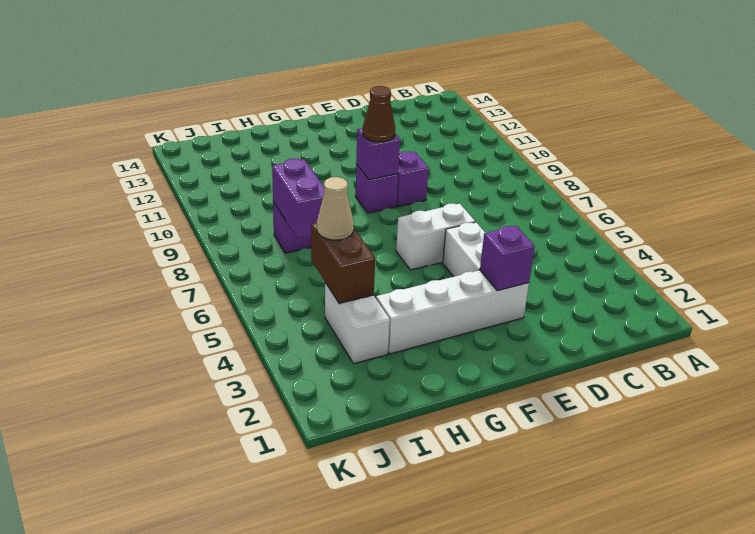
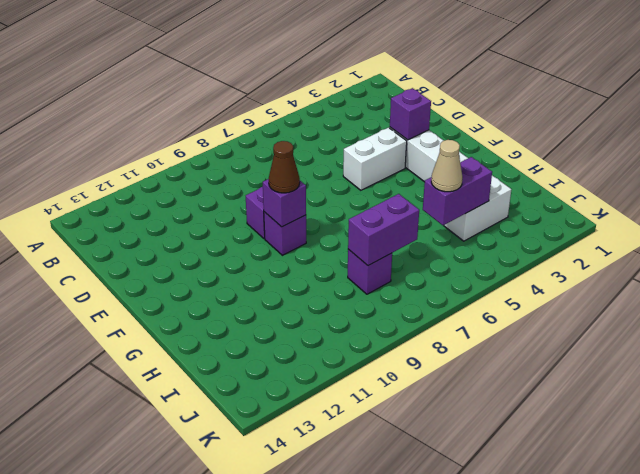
white brick E6:F6 level 1 -> none
brown brick I4:I5 level 2 -> purple brick I4:I5 level 2

